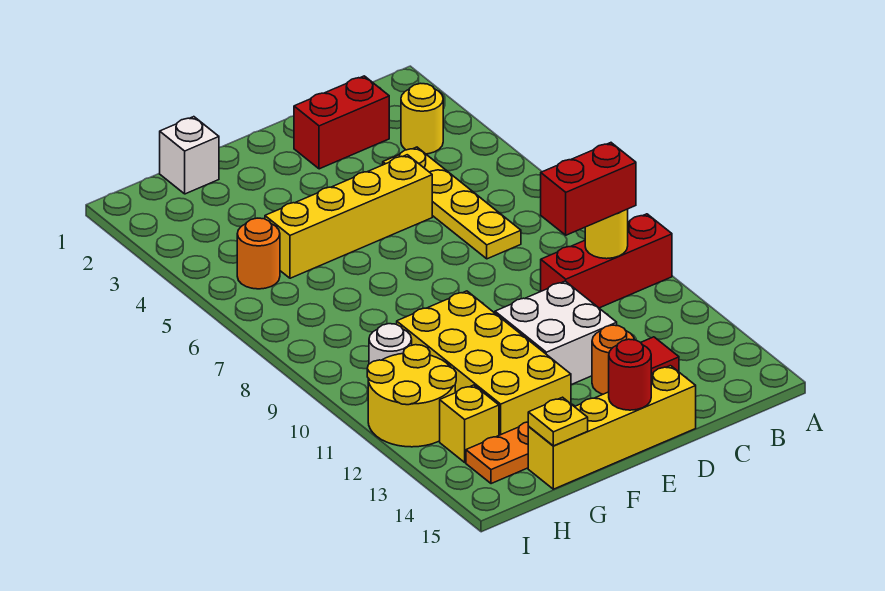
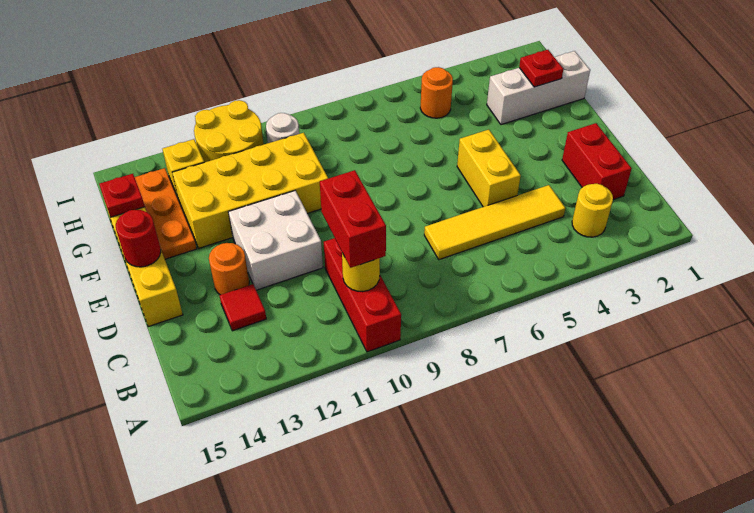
yellow plate C4:C7 level 1 -> yellow tile C4:C7 level 1
yellow brick D5:G5 level 1 -> yellow brick D5:E5 level 1
white brick G1 level 1 -> white brick G1:G3 level 1
none -> red plate G2 level 2
yellow plate G15 level 2 -> red plate G15 level 2

